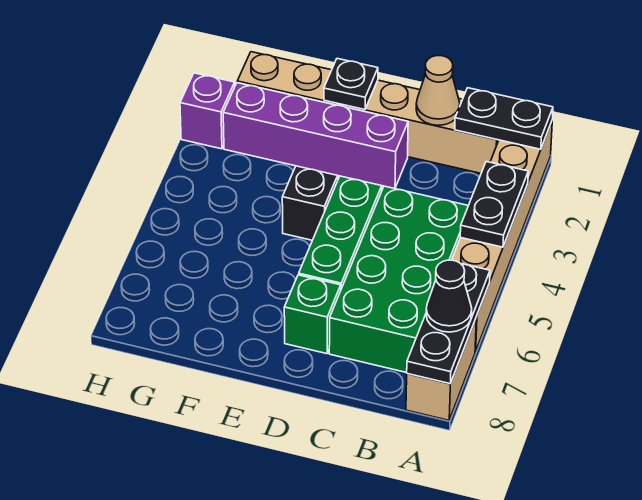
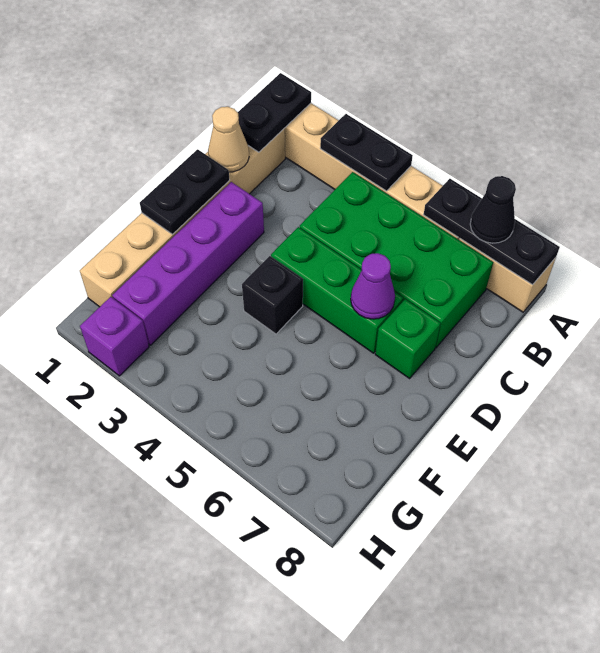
none -> purple cone D6 level 2
black plate E1 level 2 -> black plate D1:E1 level 2

